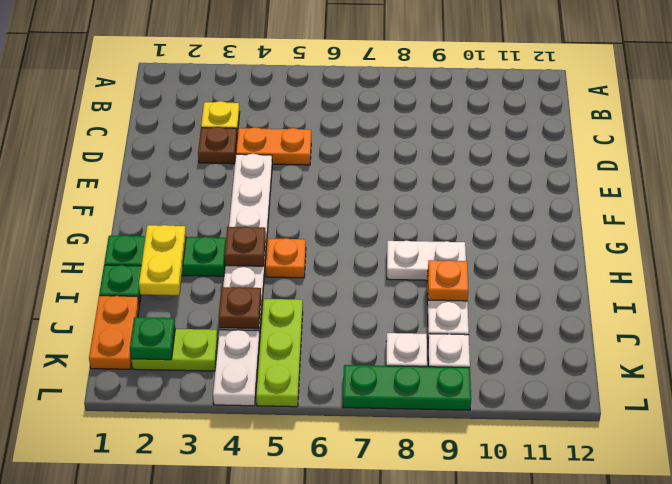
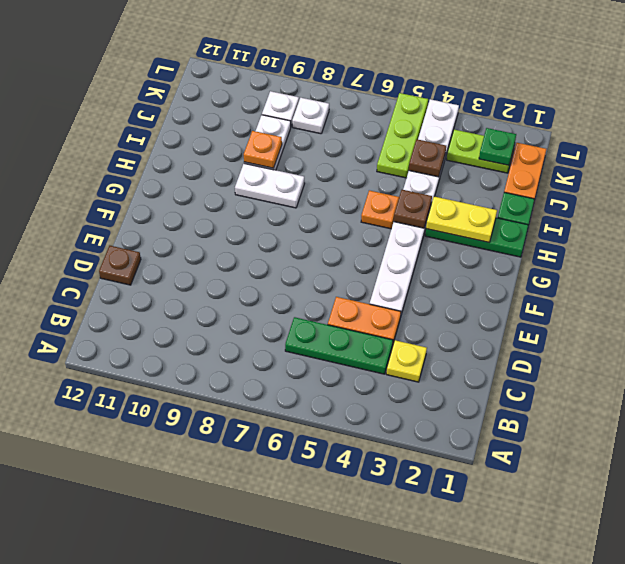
brown plate D3 level 1 -> brown plate D12 level 1
yellow plate H2:I2 level 2 -> yellow plate H2:H3 level 2
green plate L7:L9 level 1 -> green plate C4:C6 level 1

